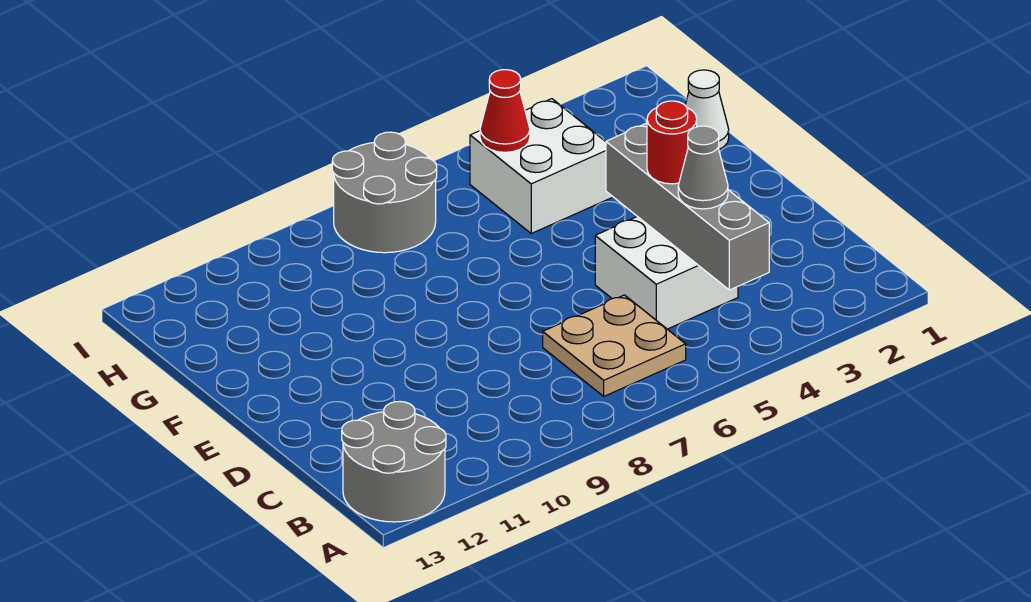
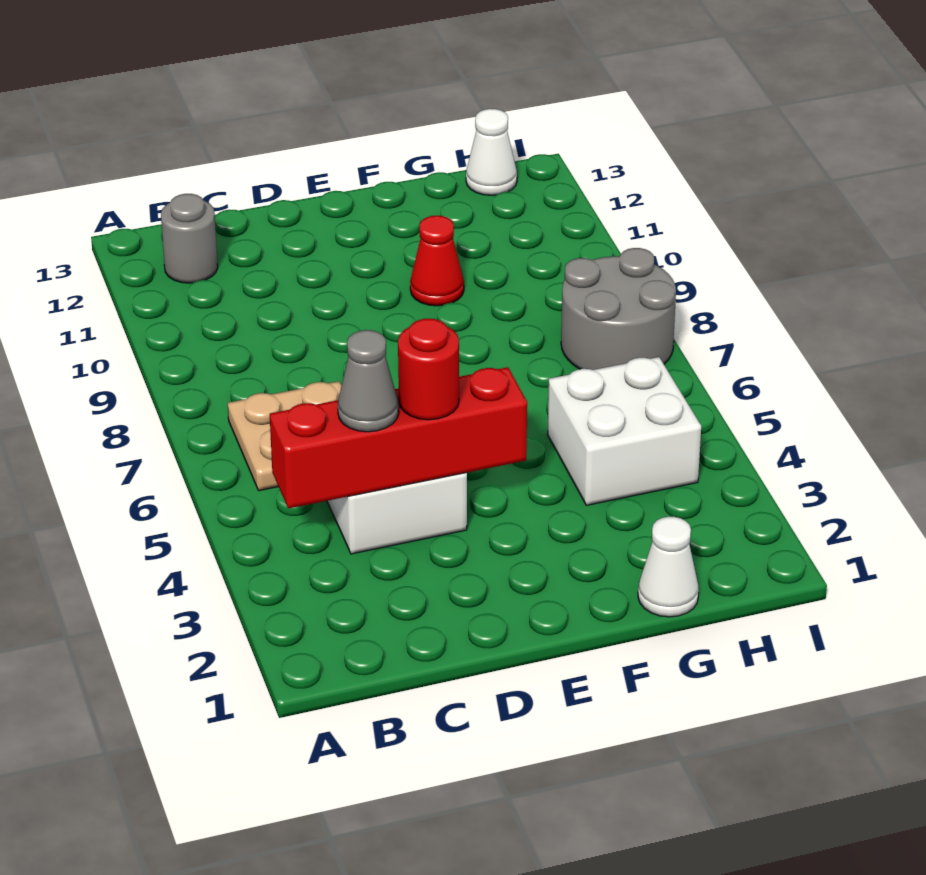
grey round brick A12:B13 level 1 -> grey round brick B12 level 1
grey brick B4:E4 level 2 -> red brick B4:E4 level 2
red cone H5 level 2 -> red cone F10 level 1
none -> white cone H13 level 1

